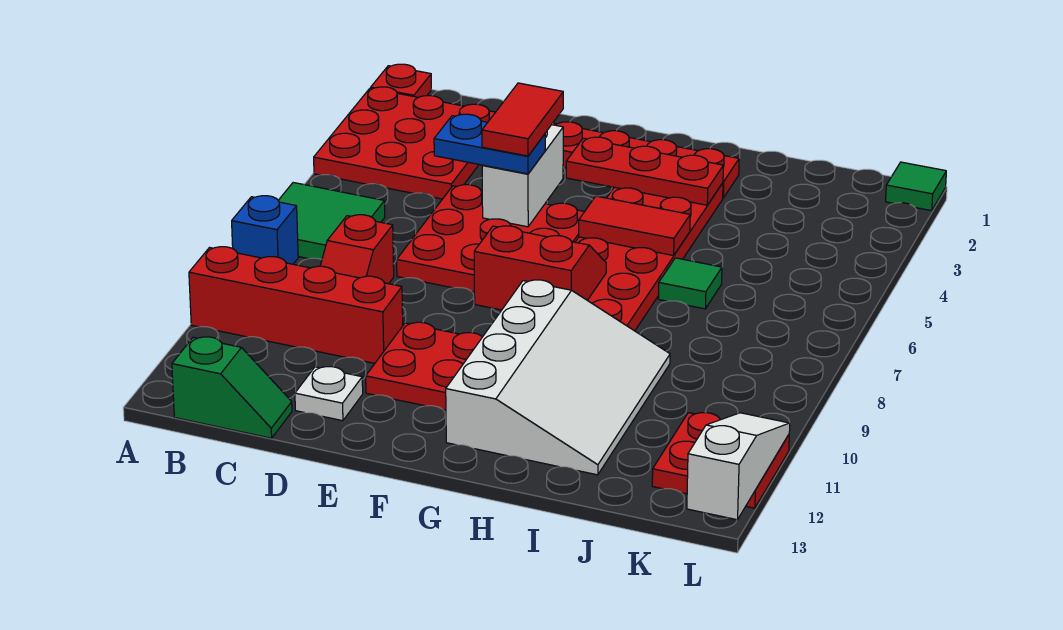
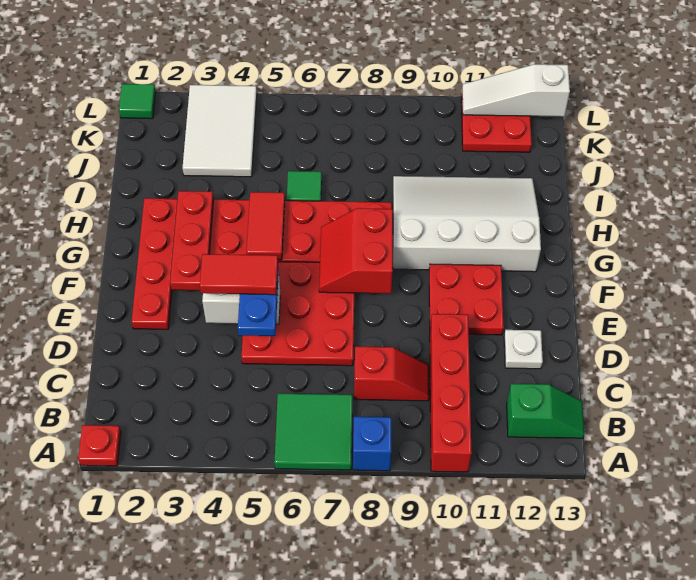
red plate A2:C4 level 1 -> none
green slope B13:C13 level 1 top B -> green slope B12:B13 level 1 top 12
none -> white tile J3:L4 level 1

